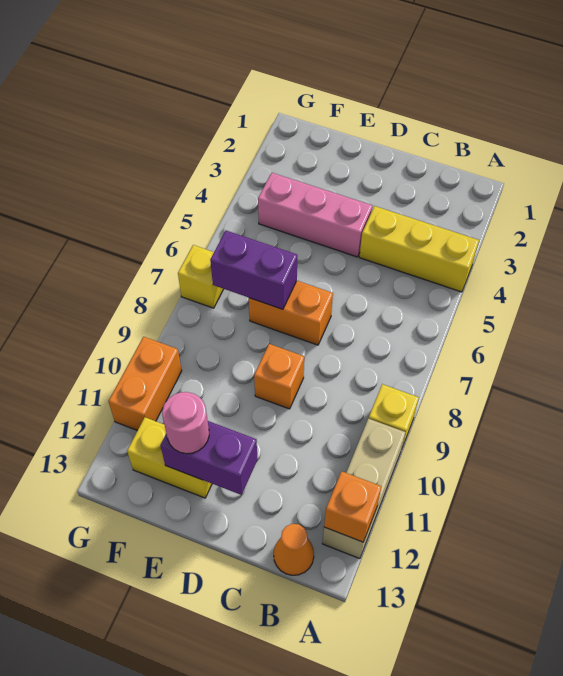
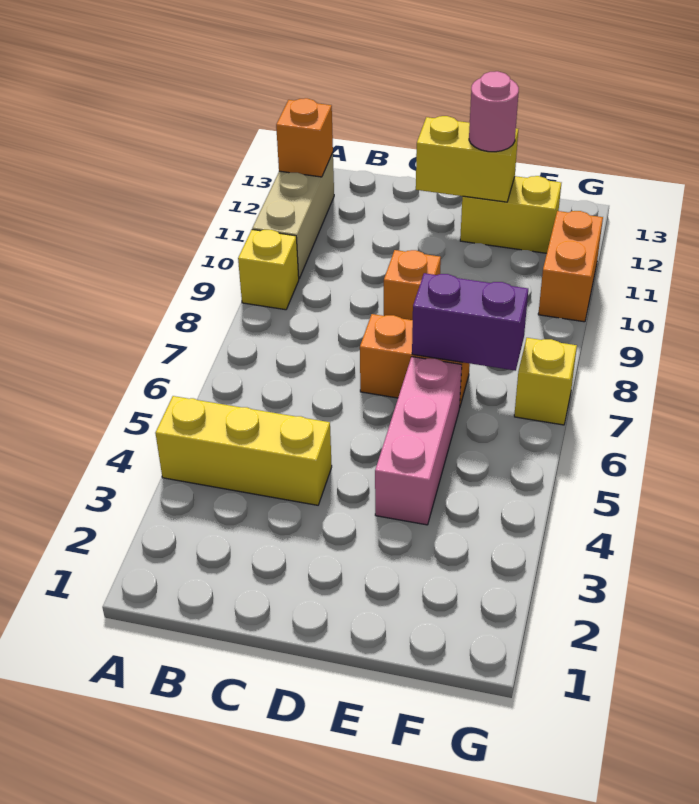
orange cone B13 level 1 -> none
pink brick D4:F4 level 1 -> pink brick E4:E6 level 1
purple brick D12:E12 level 2 -> yellow brick D12:E12 level 2

